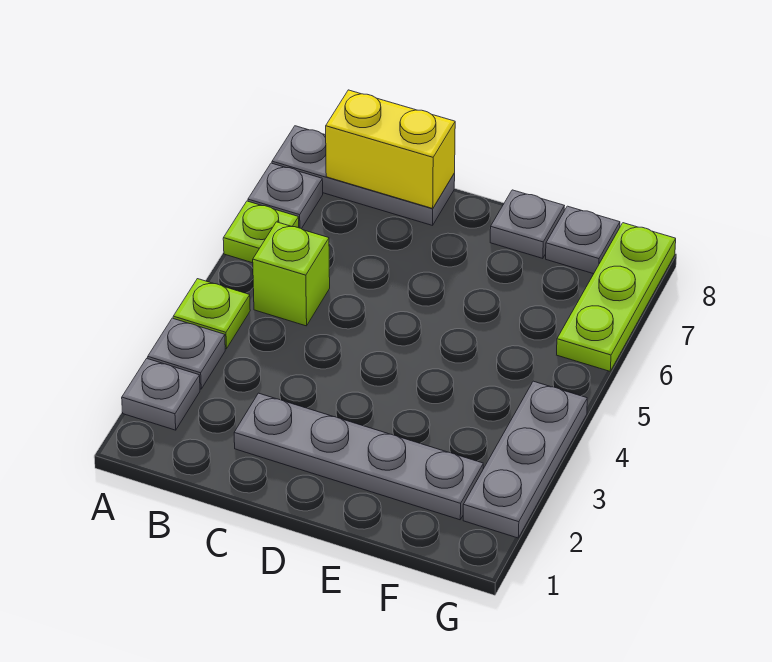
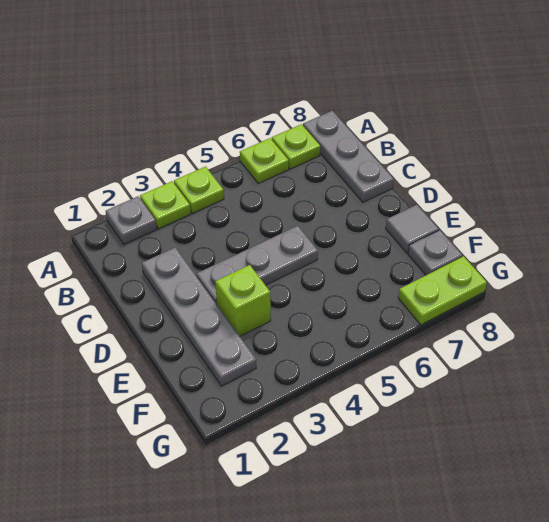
grey plate A3 level 1 -> lime plate A3 level 1
grey plate A7 level 1 -> lime plate A7 level 1
lime brick B5 level 1 -> lime brick E3 level 1
yellow brick B8:C8 level 2 -> none
grey plate E8 level 1 -> grey tile E8 level 1
grey plate G2:G4 level 1 -> grey plate D3:D5 level 1
lime plate G6:G8 level 1 -> lime plate G7:G8 level 1

